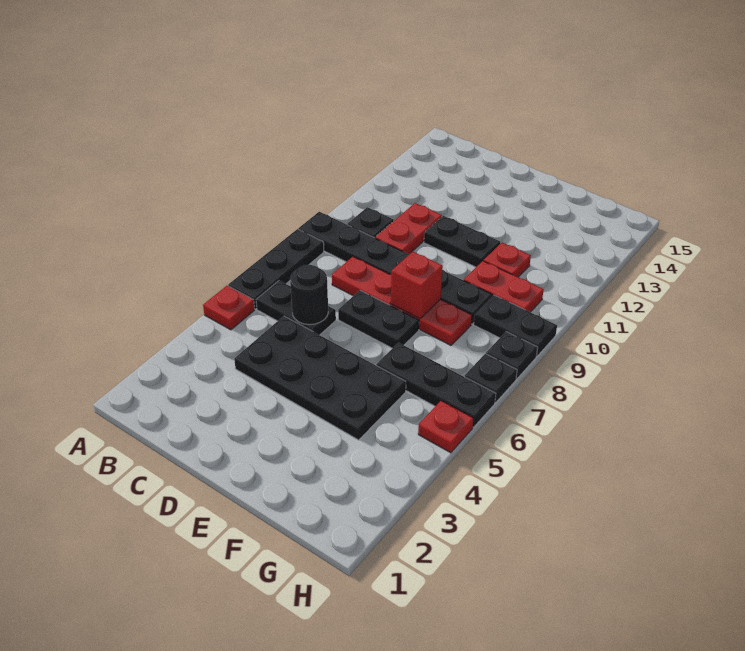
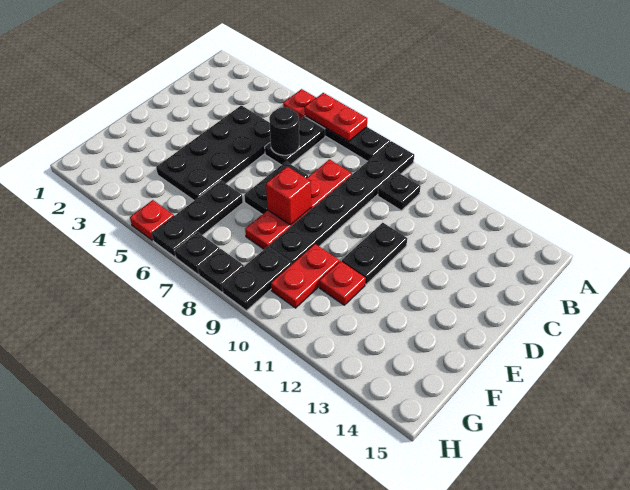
red plate C10:C11 level 1 -> red plate A6:A7 level 2

